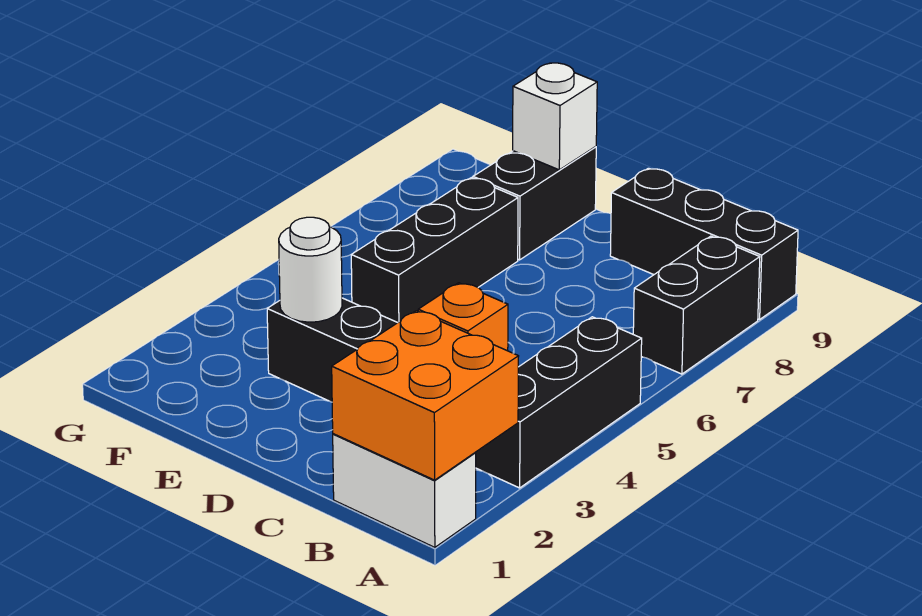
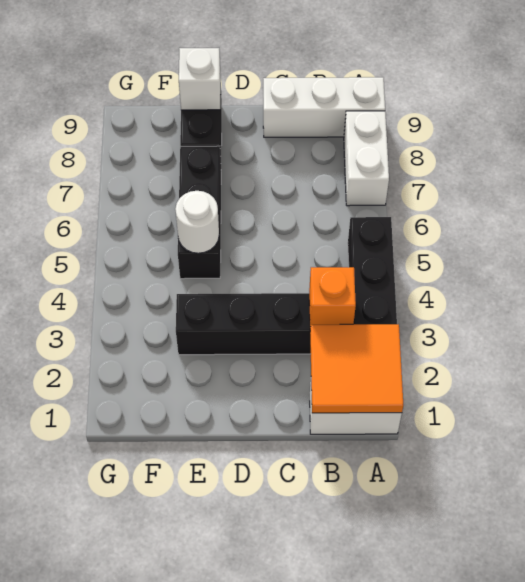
orange brick A1:B2 level 2 -> orange tile A1:B2 level 2
black brick A7:A8 level 1 -> white brick A7:A8 level 1
black brick A9:C9 level 1 -> white brick A9:C9 level 1
white round brick E3 level 2 -> white round brick E5 level 2

